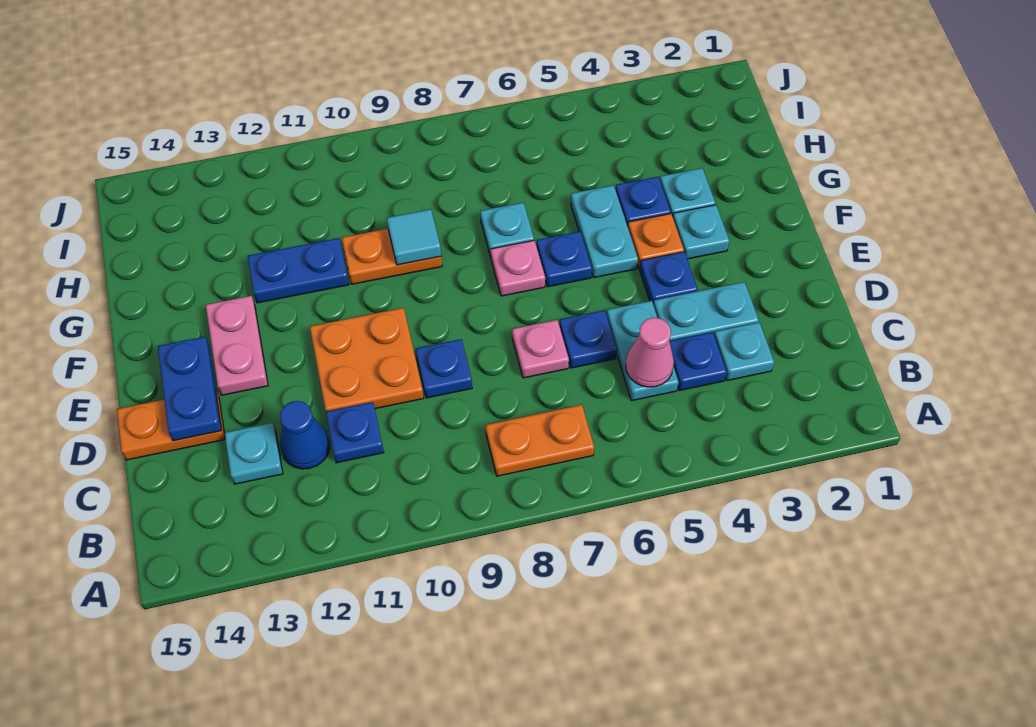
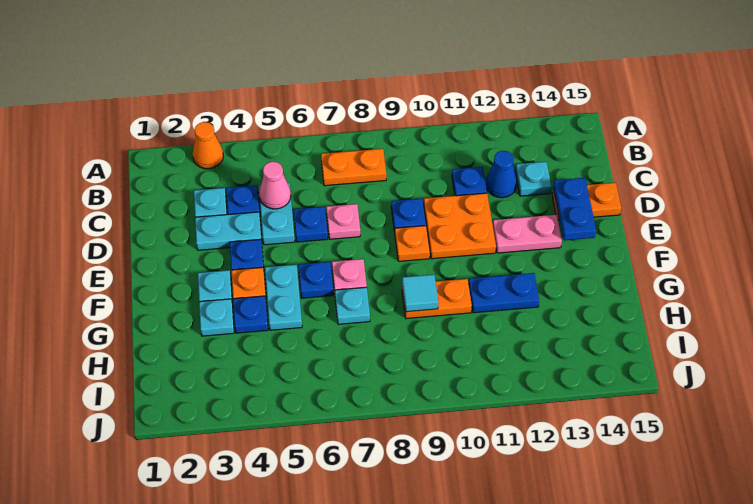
none -> orange cone A3 level 1
none -> orange plate E9 level 1
pink plate E13:F13 level 1 -> pink plate E12:E13 level 1

